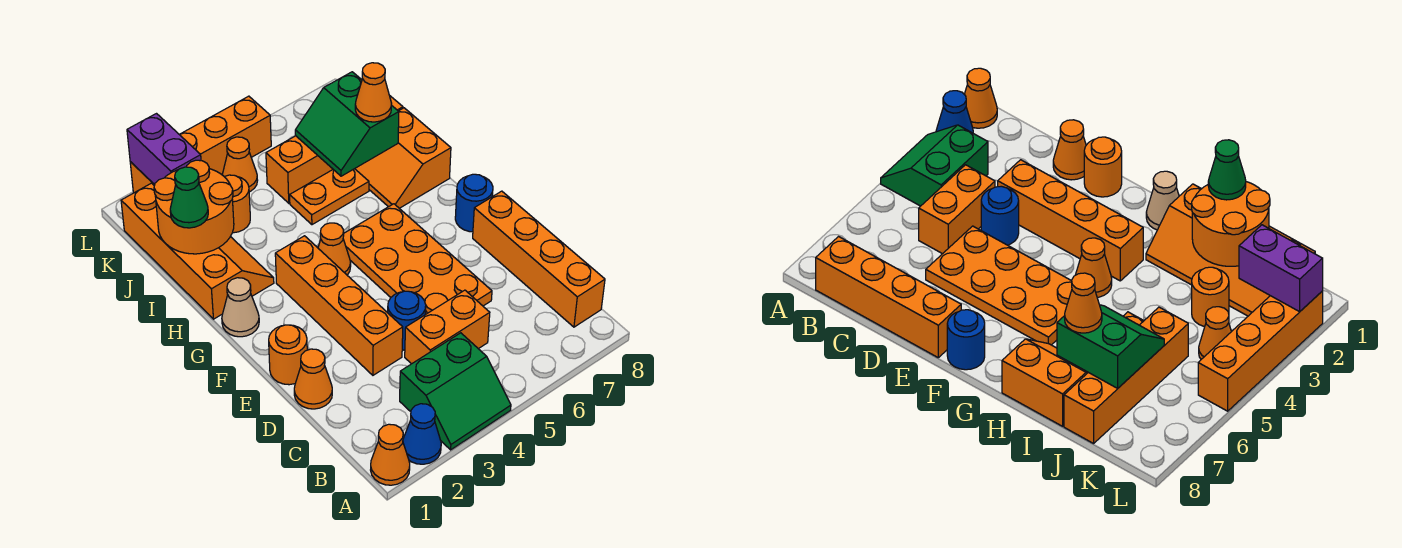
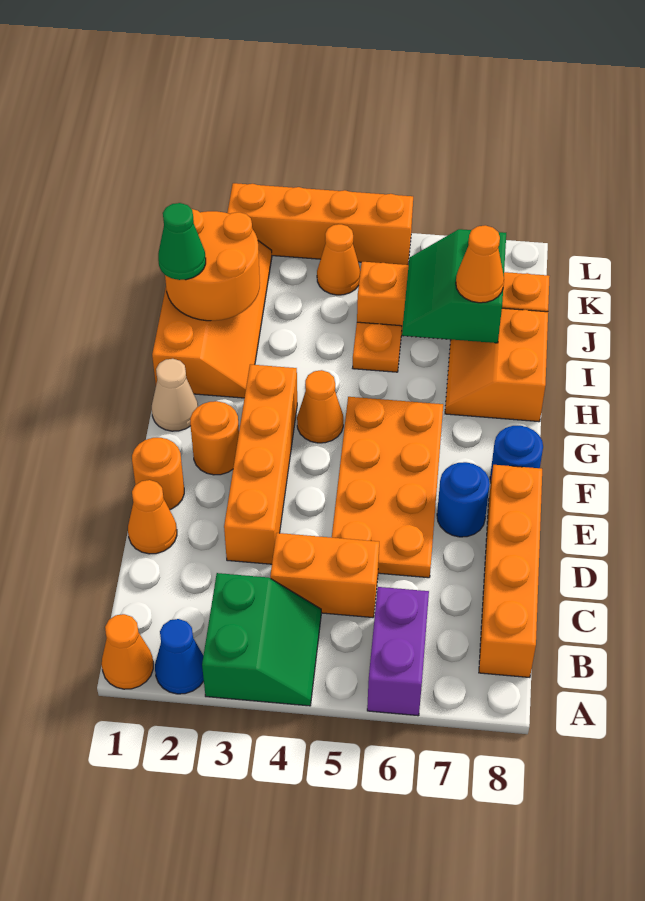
green slope A3:B4 level 1 top B -> green slope A3:B4 level 1 top 3
blue round brick D4 level 1 -> blue round brick E7 level 1
orange plate I5:I6 level 1 -> orange plate I5 level 1
orange round brick J3 level 1 -> orange round brick F2 level 1
purple brick K2:L2 level 2 -> purple brick A6:B6 level 1

